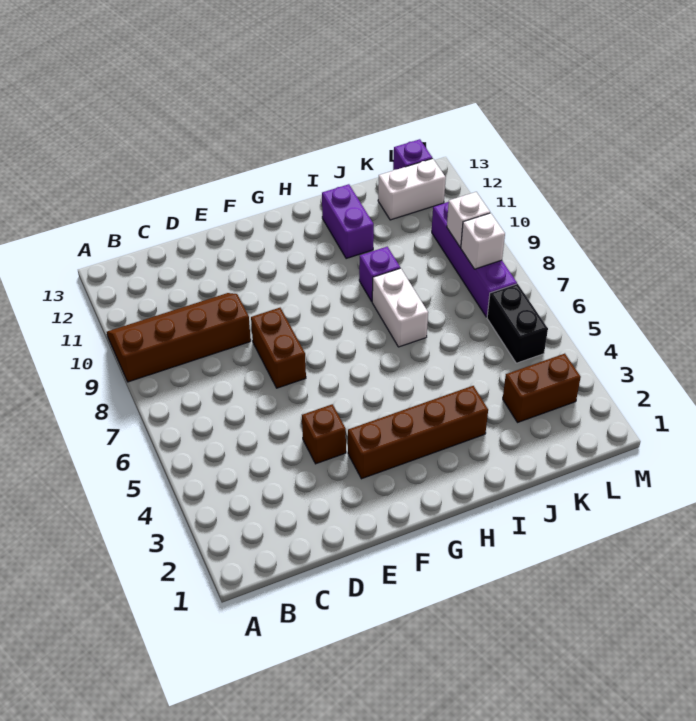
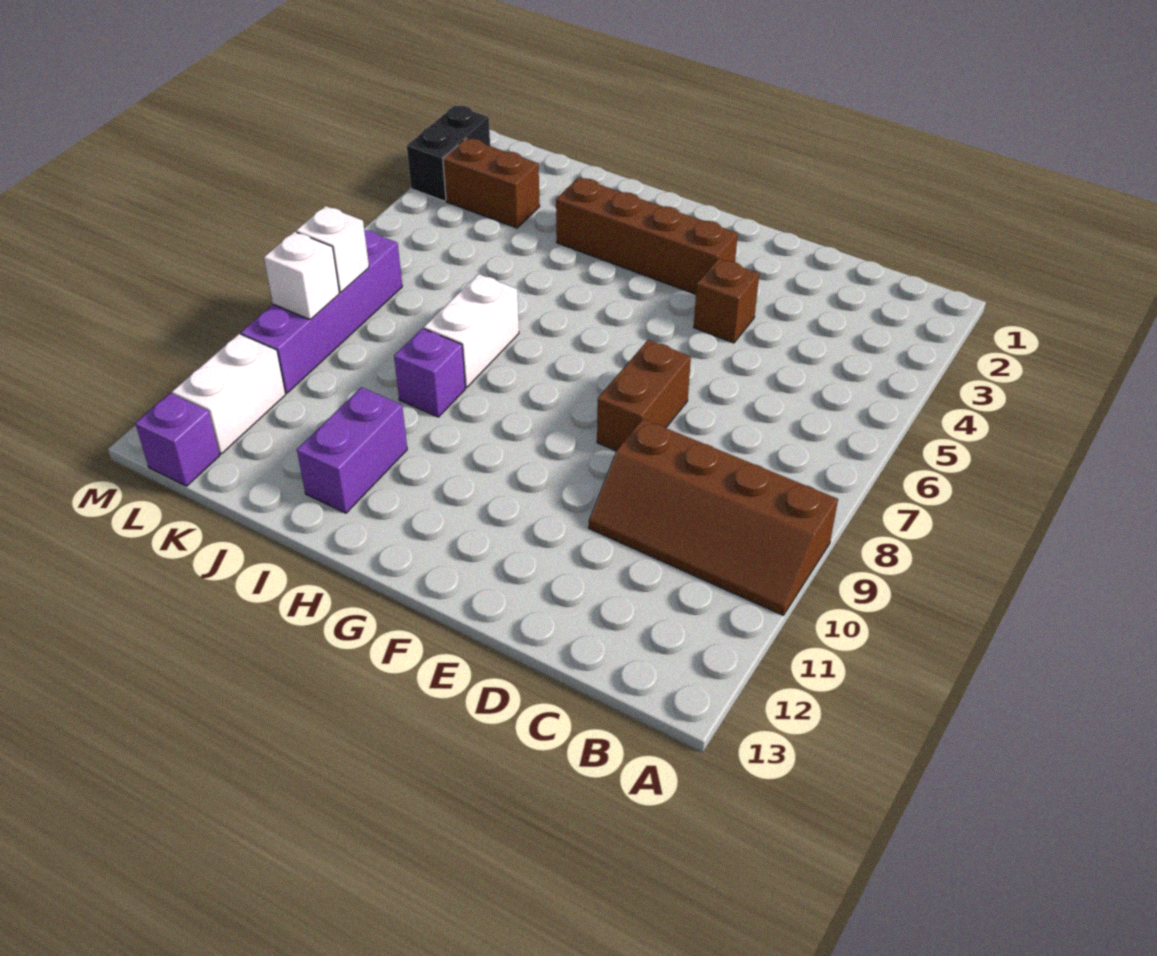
white brick K12:L12 level 1 -> white brick L11:L12 level 1
black brick L5:L6 level 1 -> black brick M2:M3 level 1

